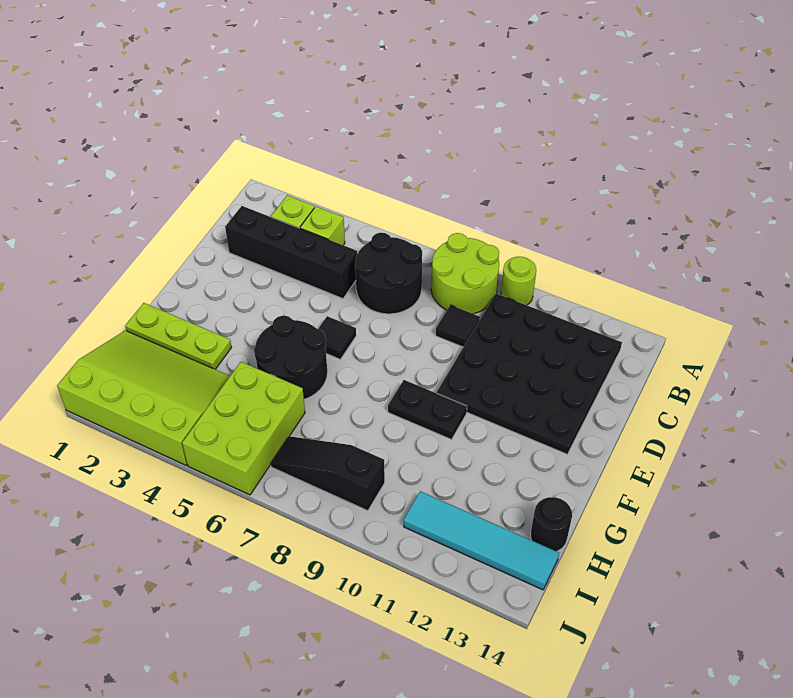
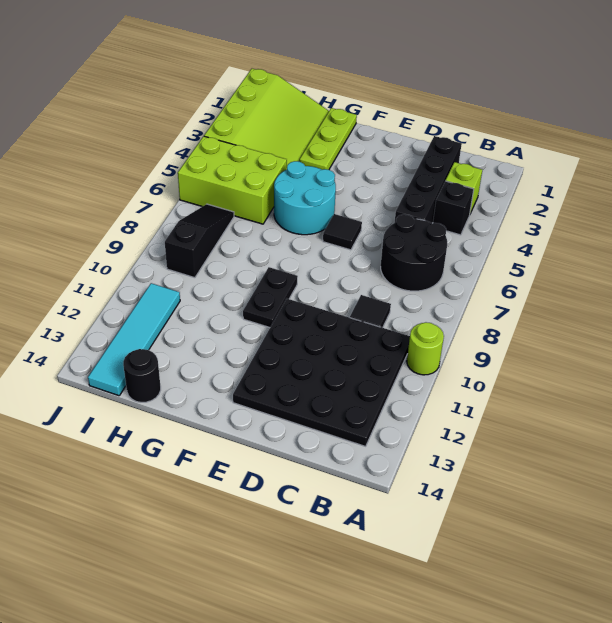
lime round brick A8:B9 level 1 -> none
lime brick B4 level 1 -> black brick B4 level 1
black round brick F5:G6 level 1 -> cyan round brick F5:G6 level 1

